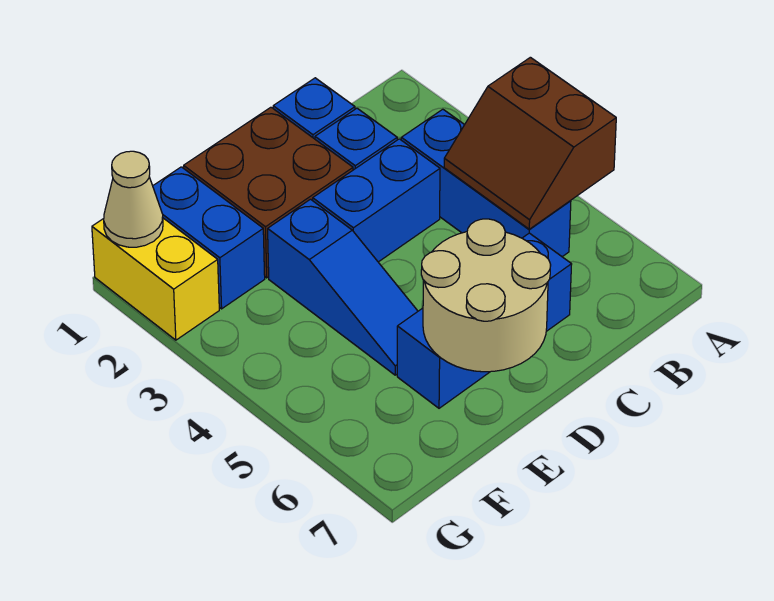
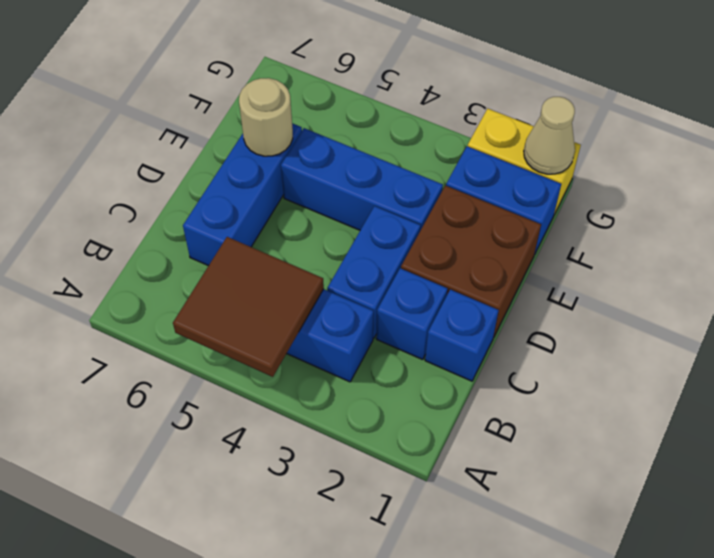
brown slope A4:B5 level 2 top A -> brown tile A4:B5 level 2
tan round brick D6:E7 level 2 -> tan round brick E6 level 2
blue slope E3:E5 level 1 top 3 -> blue brick E3:E5 level 1

